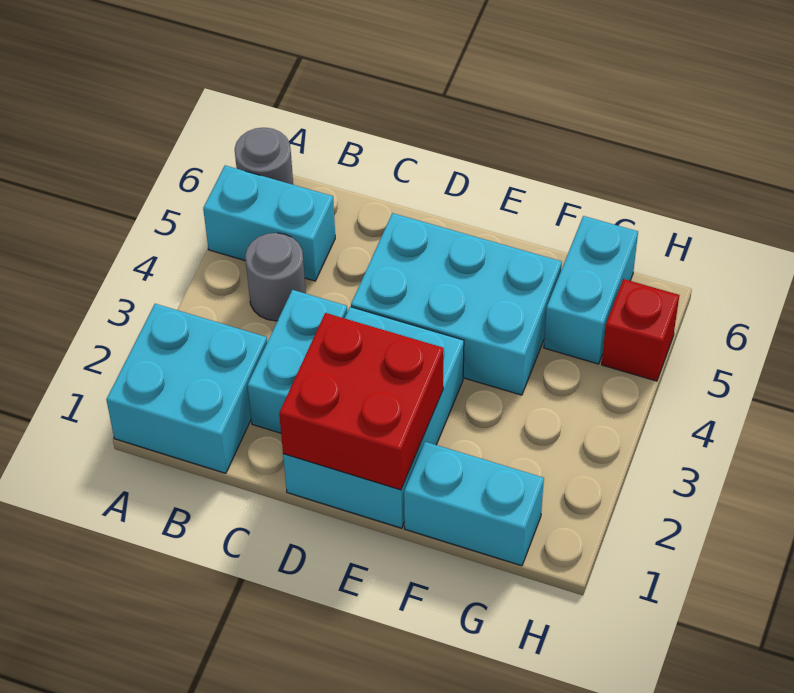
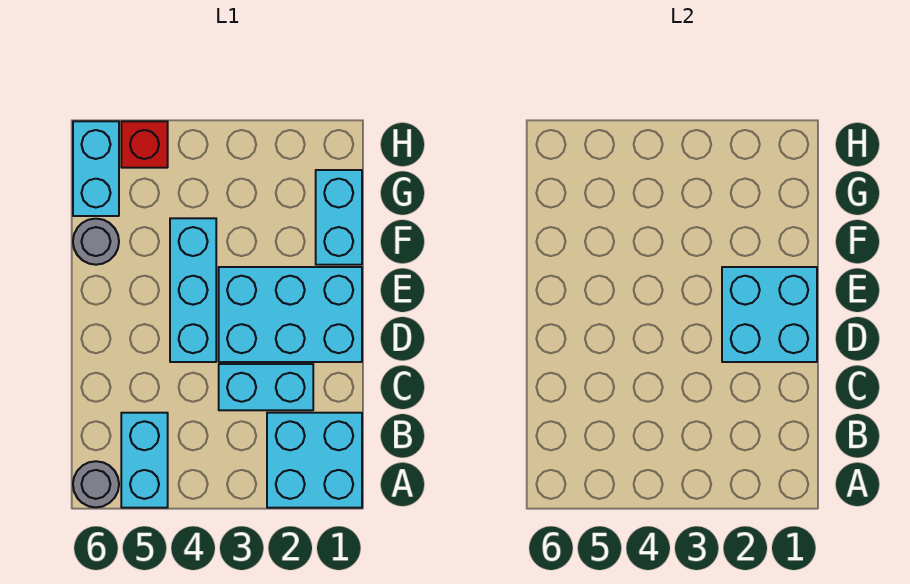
grey round brick B4 level 1 -> grey round brick F6 level 1
red brick D1:E2 level 2 -> cyan brick D1:E2 level 2
cyan brick D4:F5 level 1 -> cyan brick D4:F4 level 1
cyan brick G5:G6 level 1 -> cyan brick G6:H6 level 1

